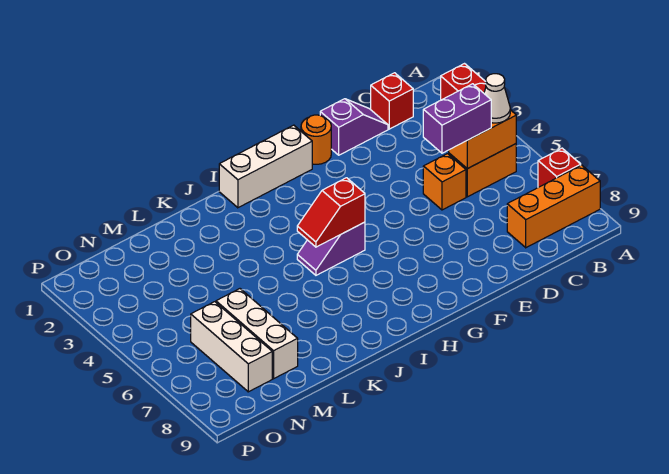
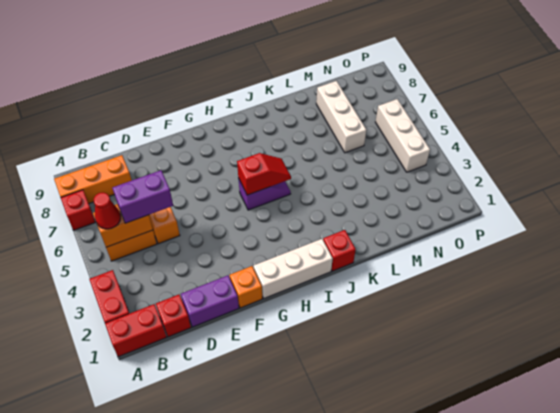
none -> red brick A1:B1 level 1
white cone B5 level 3 -> red cone B5 level 3
purple slope D1:E1 level 1 top E -> purple brick D1:E1 level 1
orange round brick F1 level 1 -> orange brick F1 level 1
none -> red brick J1 level 1
white brick N6:N8 level 1 -> white brick O4:O6 level 1

